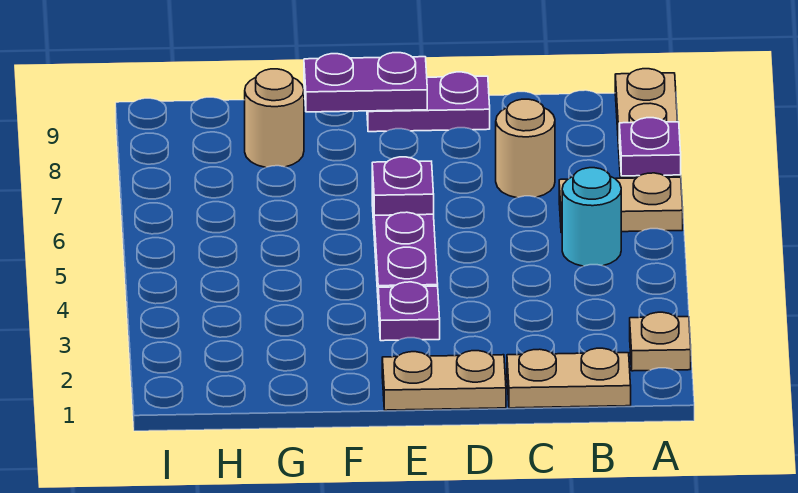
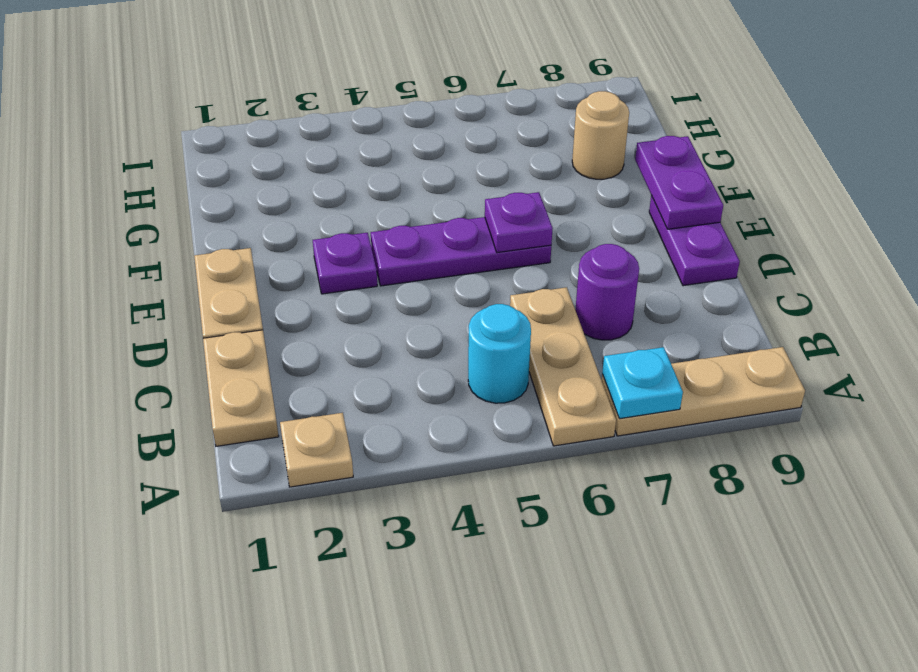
tan plate A6:B6 level 1 -> tan plate A6:C6 level 1
purple plate A7 level 2 -> cyan plate A7 level 2
tan round brick C7 level 1 -> purple round brick C7 level 1

